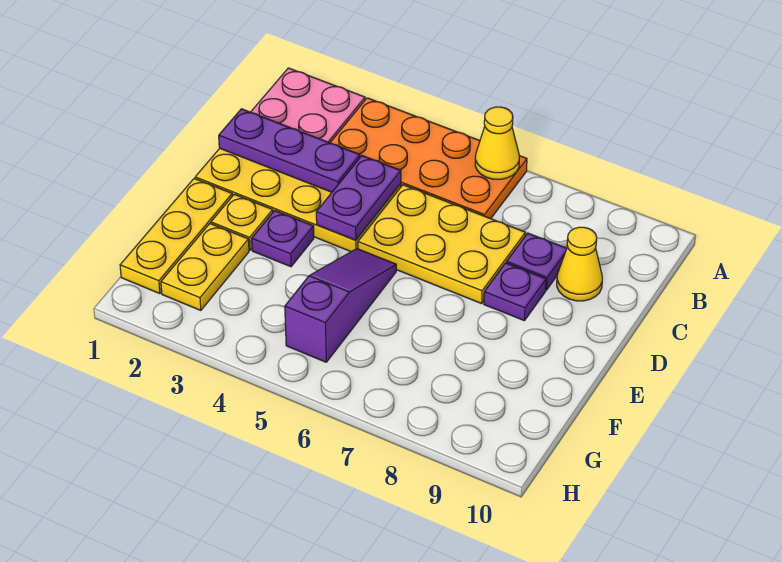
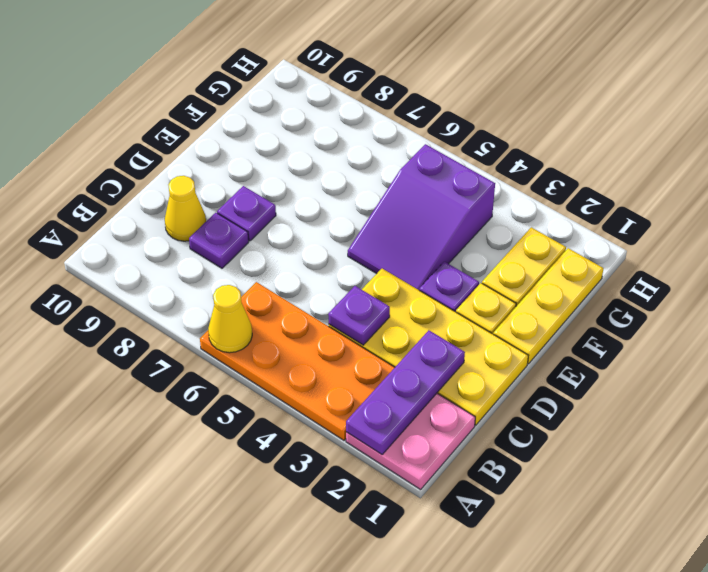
purple plate C1:C3 level 2 -> purple plate A2:C2 level 2
purple plate C4:D4 level 2 -> purple plate C4 level 2
yellow plate C5:D7 level 1 -> none
purple slope E5:G5 level 1 top G -> purple slope E4:G5 level 1 top G

